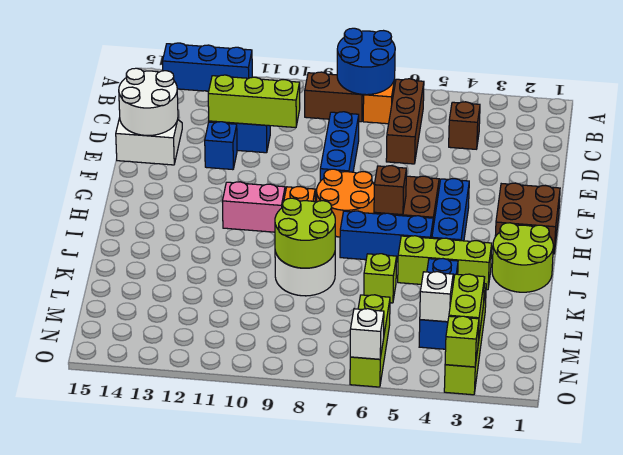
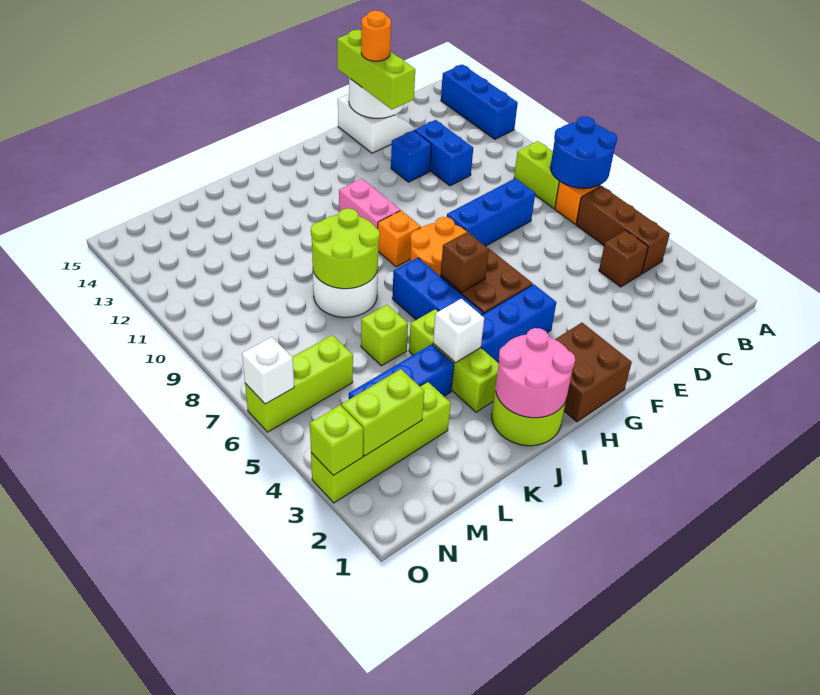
brown brick B6:D6 level 1 -> brown brick B4:B6 level 1
brown brick B8:B9 level 1 -> lime brick B8:B9 level 1
lime brick D10:D12 level 2 -> lime brick E13:E15 level 3
none -> orange round brick E14 level 4
none -> pink round brick I1:J2 level 2
white brick M4 level 2 -> white brick J4 level 2

